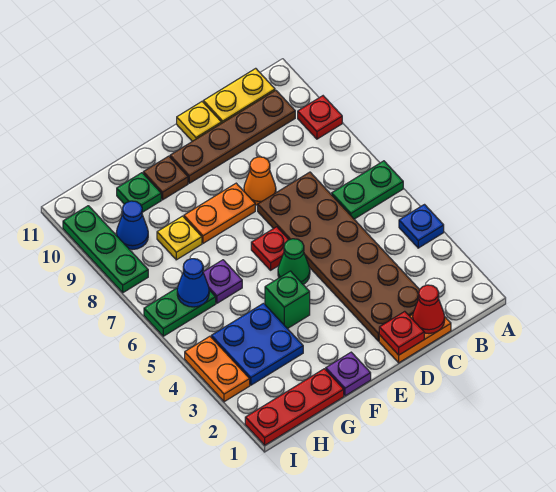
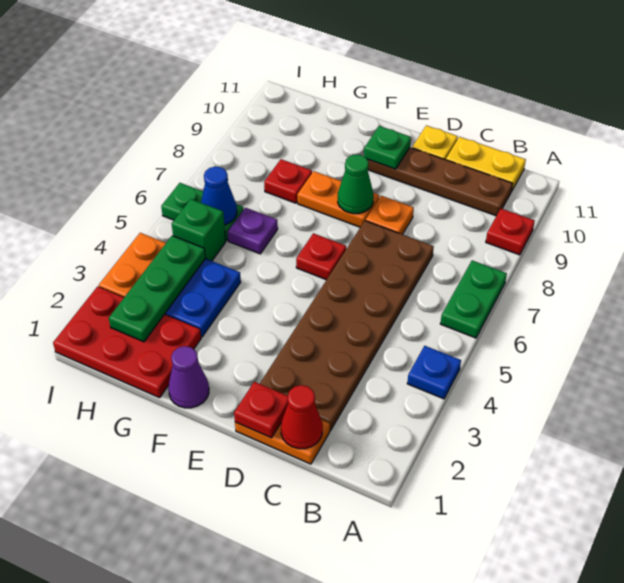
green plate A6:B6 level 1 -> green plate A6:A7 level 1
orange cone D8 level 1 -> orange plate D8 level 1
green cone E5 level 1 -> green cone E8 level 2
purple plate F1 level 1 -> purple cone F1 level 1
green brick F4 level 1 -> green brick H5 level 1
brown plate F10 level 1 -> none
red plate G1:I1 level 1 -> red plate G1:I2 level 1
yellow plate G8 level 1 -> red plate G8 level 1
green plate G10 level 1 -> green plate E10 level 2
blue cone H9 level 1 -> none
green plate I8:I10 level 1 -> green plate H2:H4 level 2

